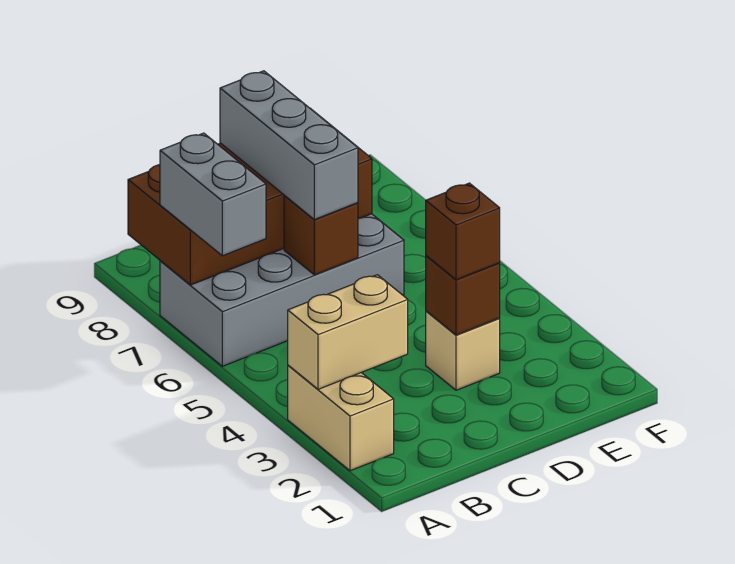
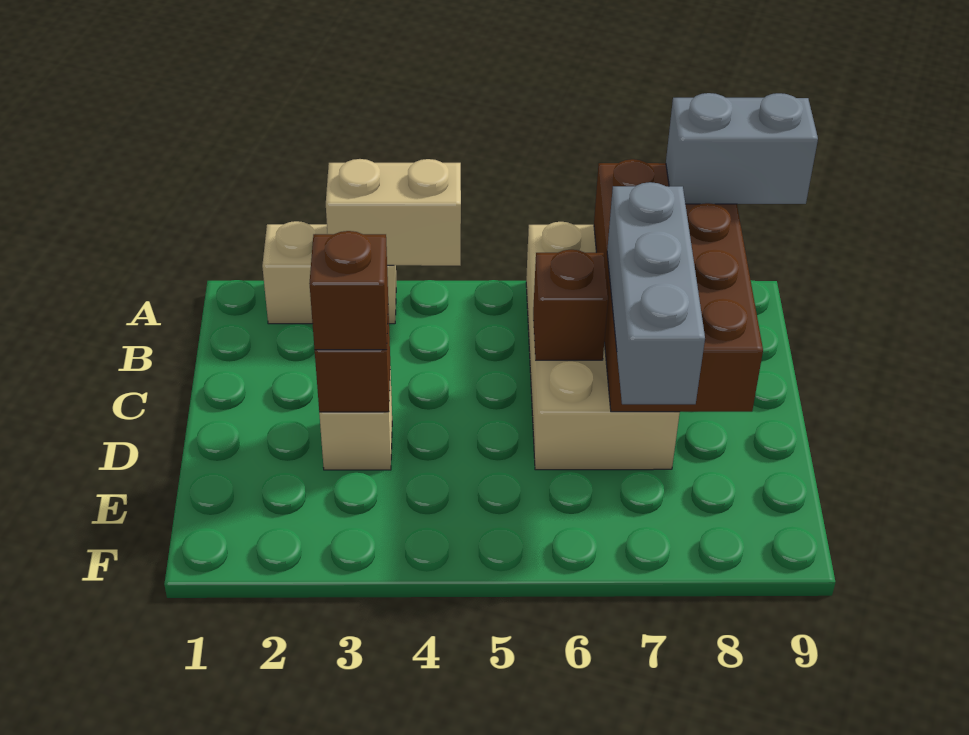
tan brick A3:B3 level 2 -> tan brick A3:A4 level 2
grey brick A6:D7 level 1 -> tan brick A6:D7 level 1
grey brick A6:A7 level 3 -> grey brick A8:A9 level 3
grey brick C6:C8 level 3 -> grey brick C7:E7 level 3

